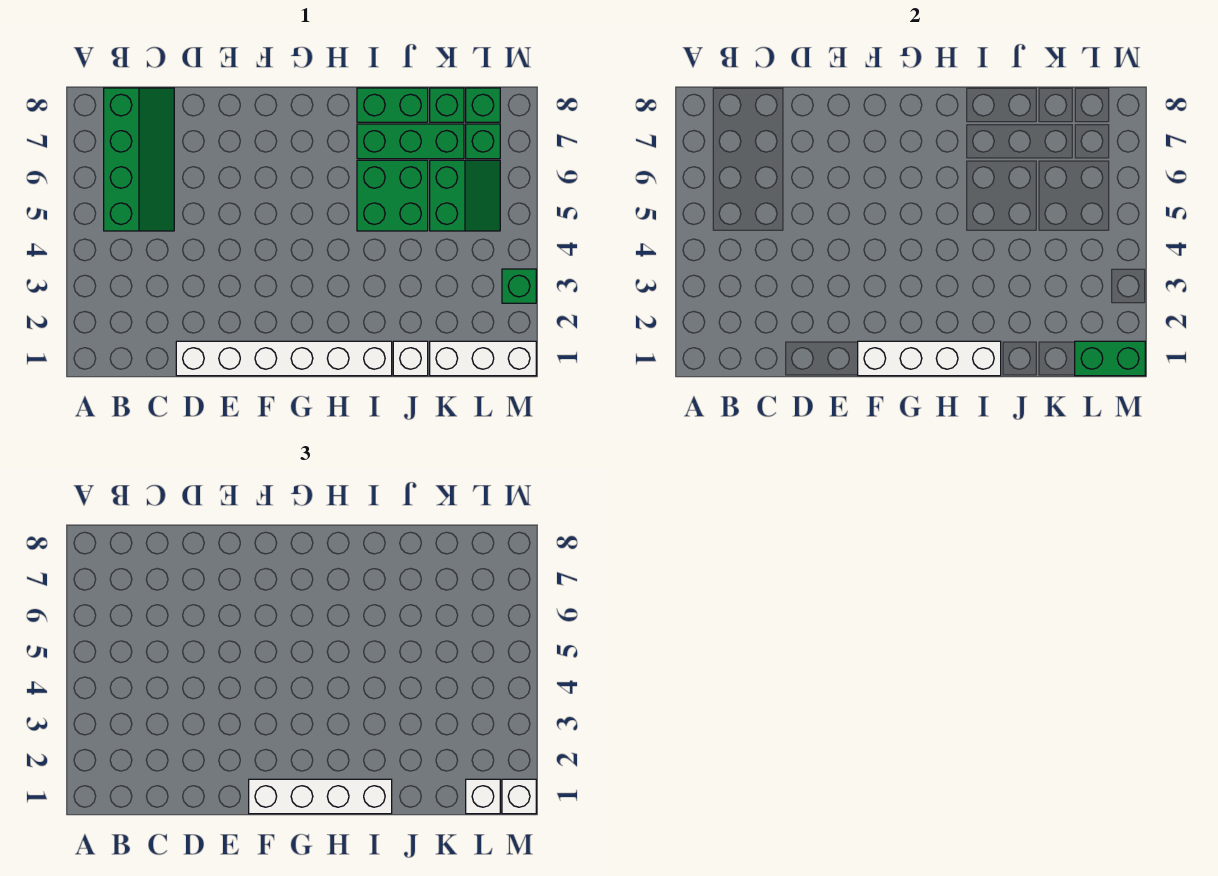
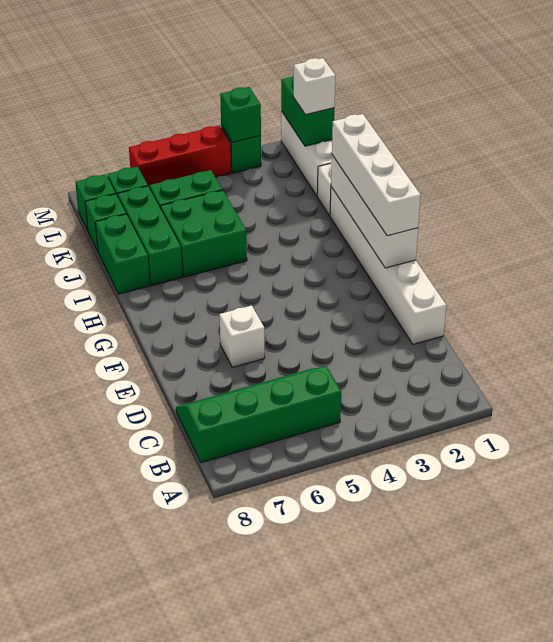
white brick M1 level 3 -> white brick E6 level 1
none -> green brick M3 level 2
none -> red brick M4:M6 level 1

